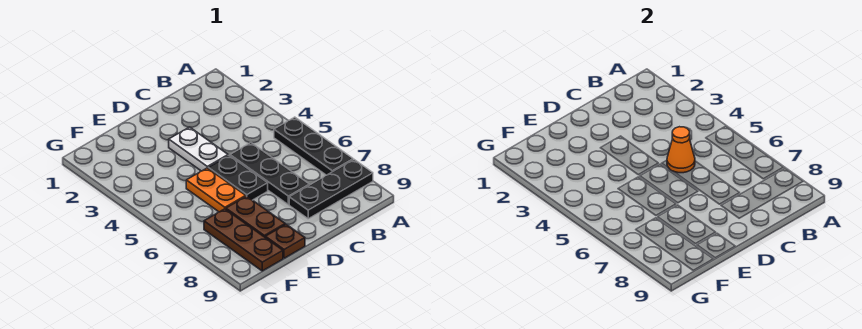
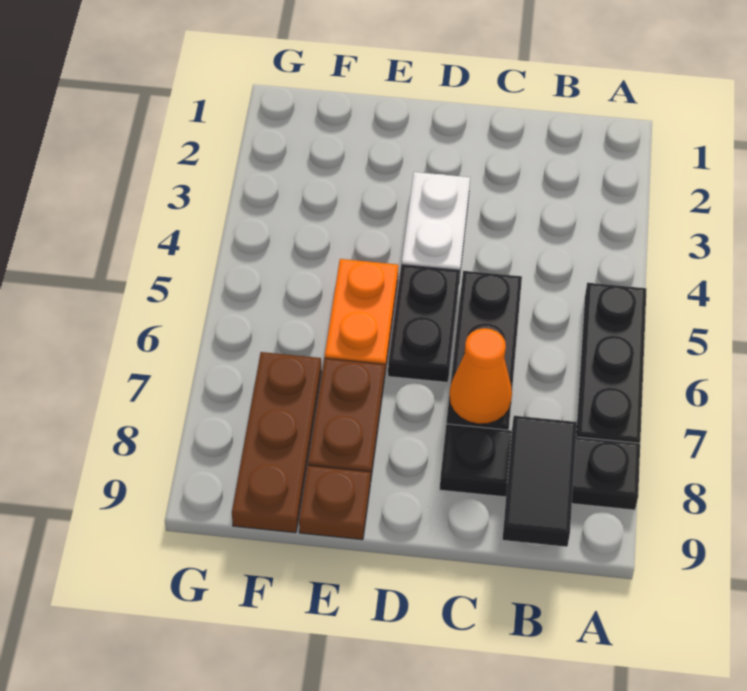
none -> black tile B8:B9 level 2
orange cone C5 level 2 -> orange cone C7 level 2

